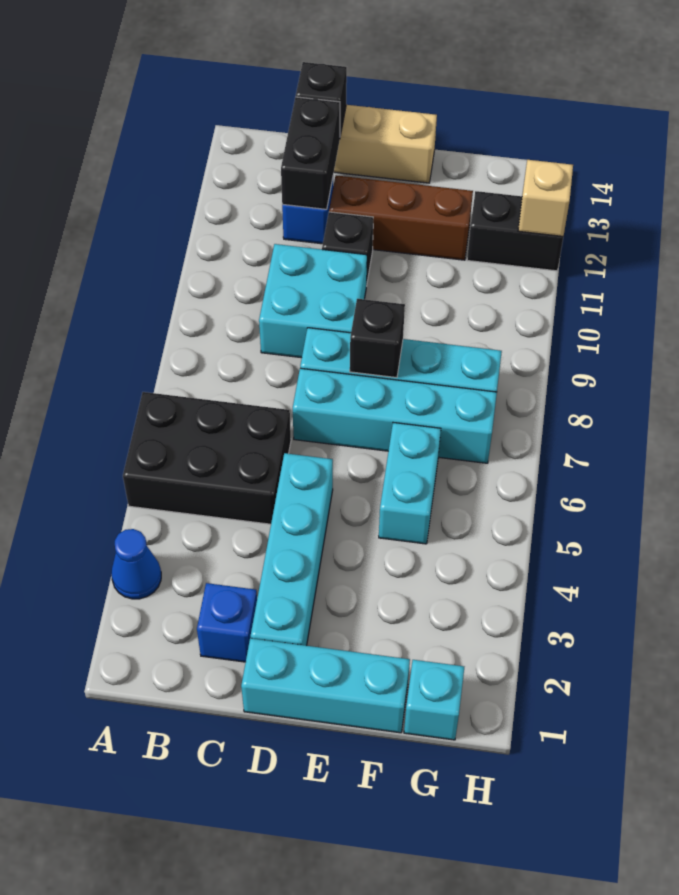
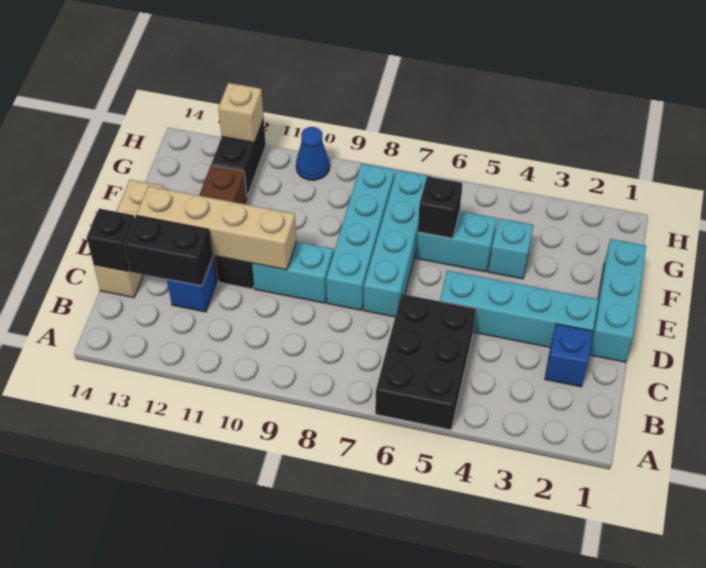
blue cone A3 level 1 -> blue cone H10 level 1
cyan brick C9:D10 level 1 -> cyan brick D9:D10 level 1
none -> tan brick D10:D13 level 2
black brick E8 level 2 -> black brick F6 level 2
cyan brick G1 level 1 -> cyan brick F4 level 1

